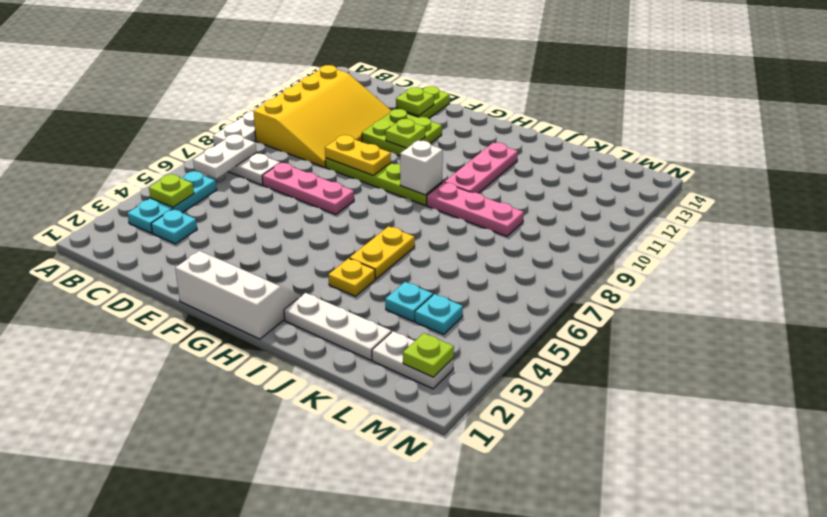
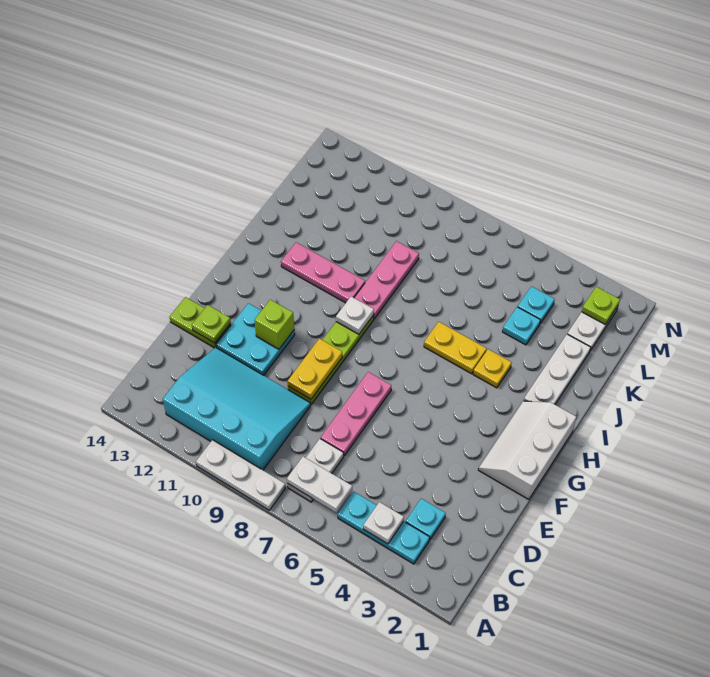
lime plate B4 level 2 -> white plate B4 level 2
yellow slope B9:D12 level 1 top B -> cyan slope B9:D12 level 1 top B
lime plate E11:F12 level 1 -> cyan plate E11:F12 level 1
lime plate F11 level 2 -> lime brick F11 level 2
white brick H9 level 2 -> white plate H9 level 2

